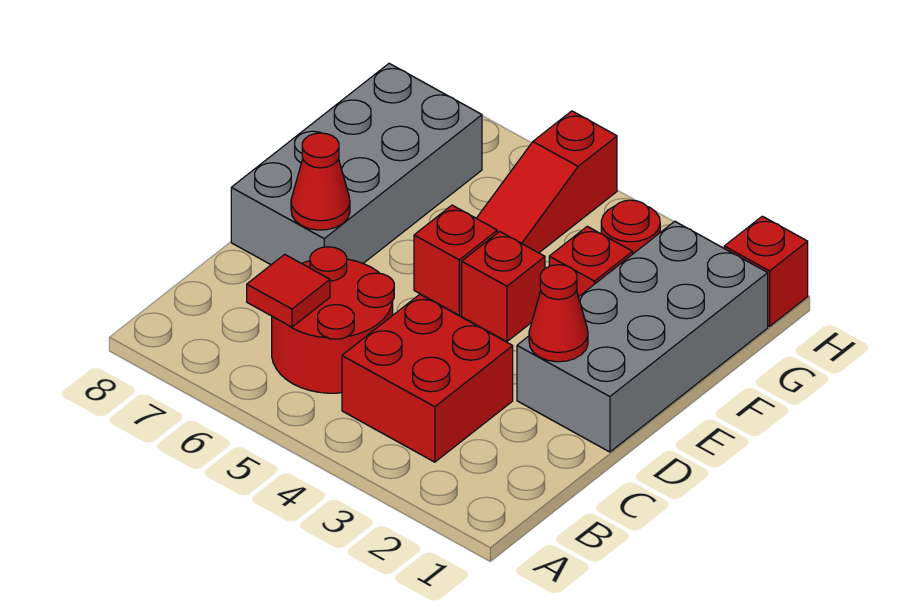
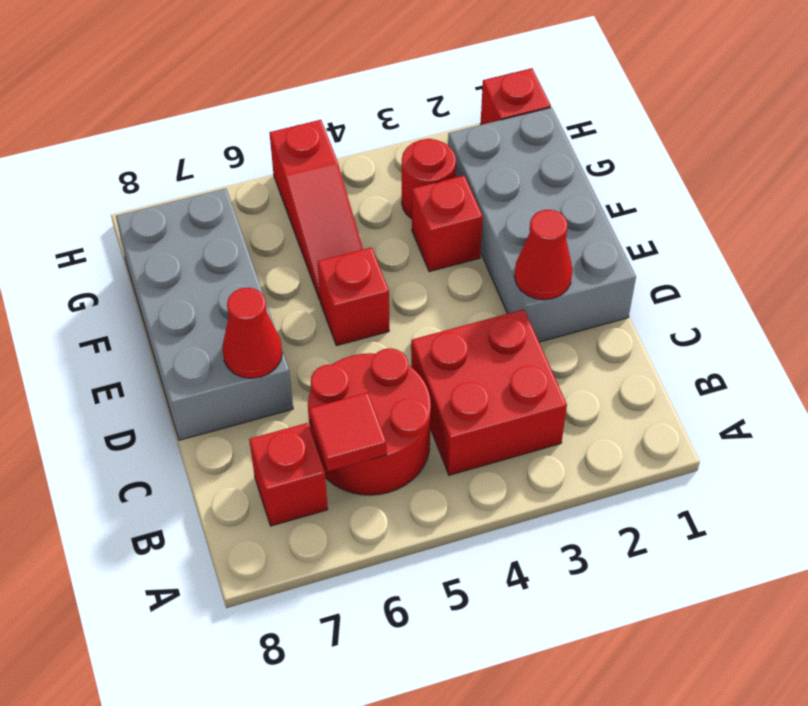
red brick E4 level 1 -> red brick B7 level 1

